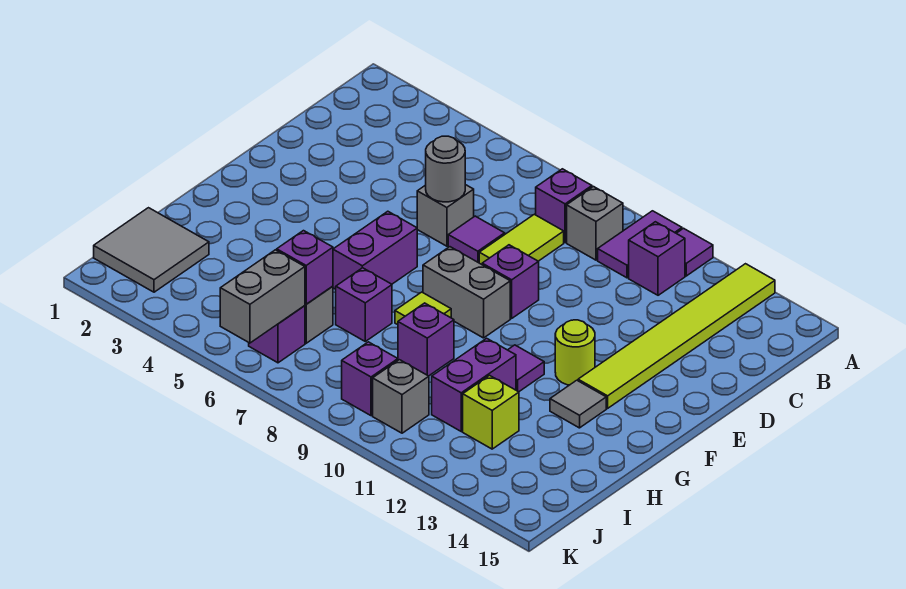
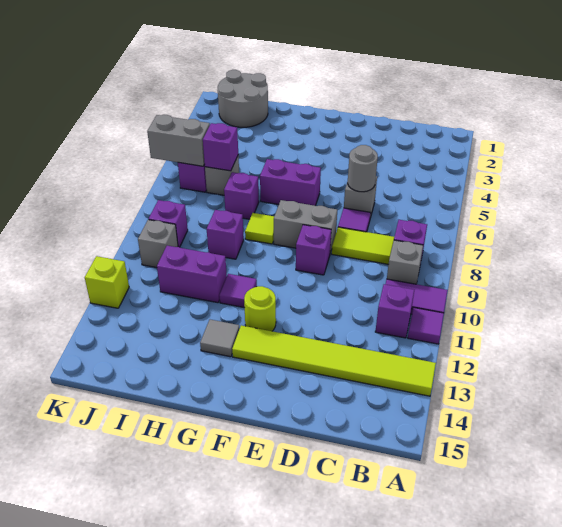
grey brick F8:F9 level 1 -> grey brick E8:F8 level 1
grey tile I1:J2 level 1 -> grey round brick I1:J2 level 1
lime brick I12 level 1 -> lime brick K12 level 1

